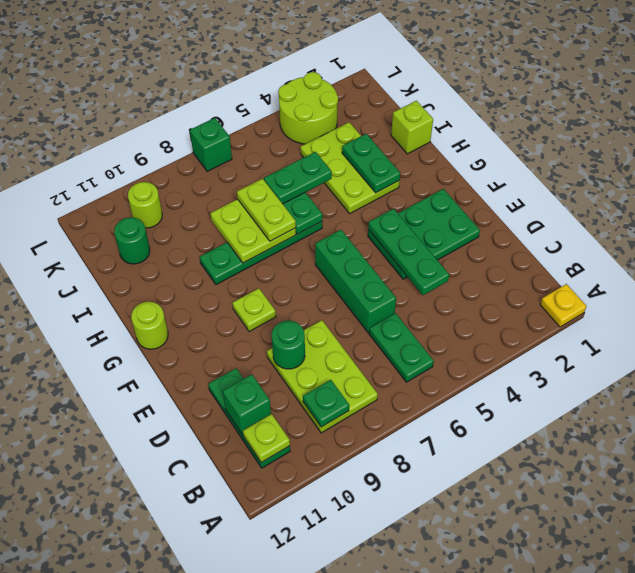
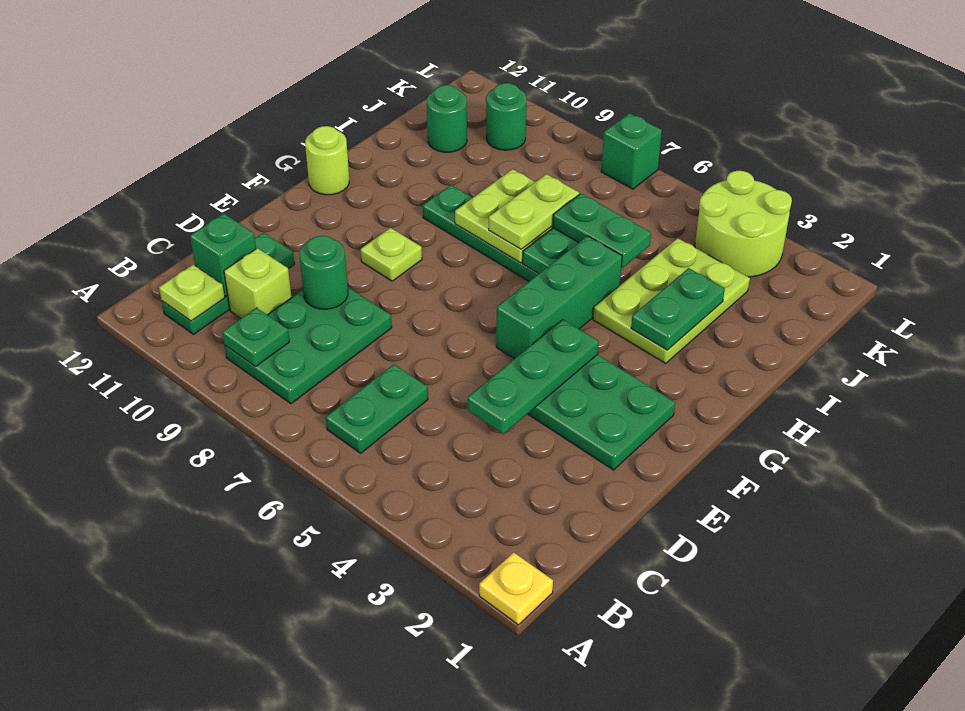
lime plate B8:D9 level 1 -> green plate B8:D9 level 1
green brick D6:F6 level 1 -> green brick F5:H5 level 1
lime brick I1 level 1 -> lime brick C10 level 1
lime round brick K10 level 1 -> green round brick K10 level 1

